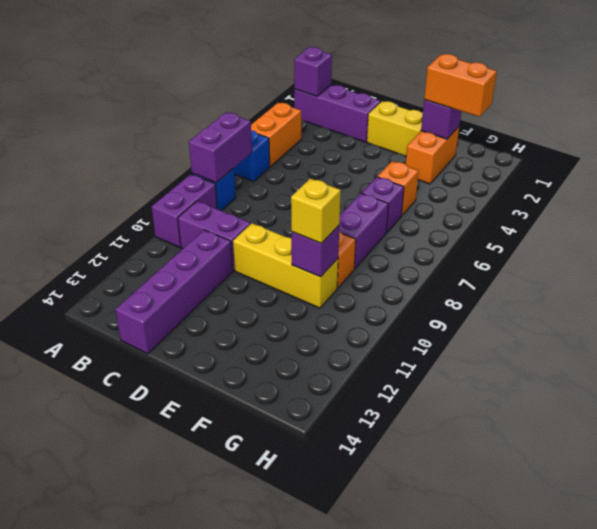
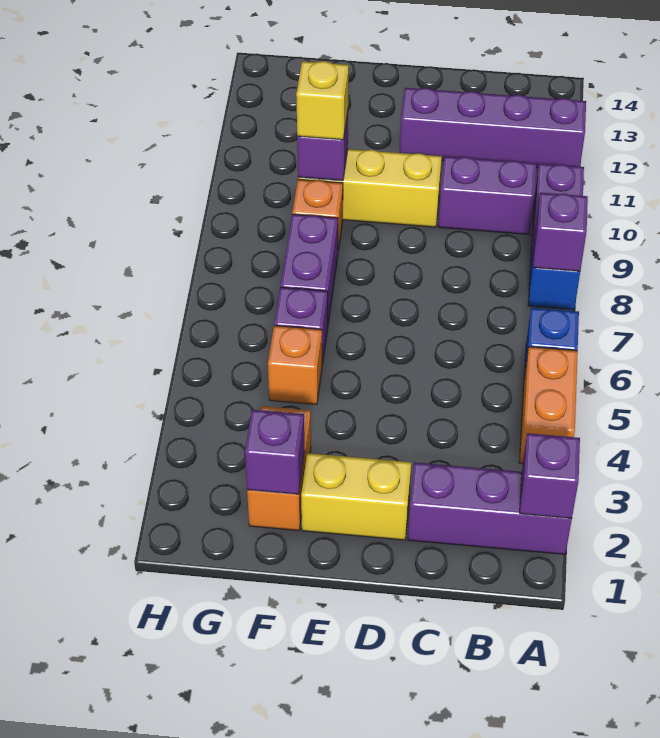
purple brick A7:A8 level 2 -> purple brick A8 level 2
purple brick C11:C14 level 1 -> purple brick A12:D12 level 1
orange brick F2:G2 level 3 -> none

